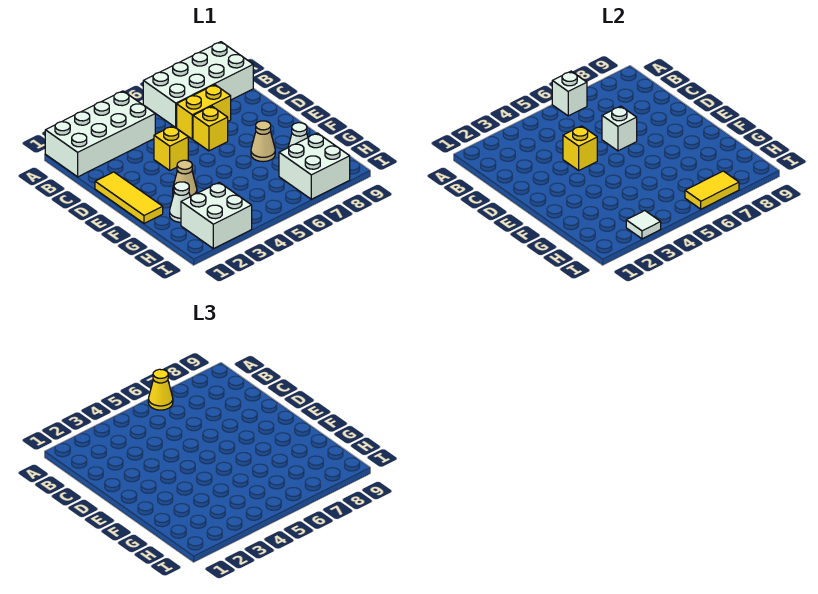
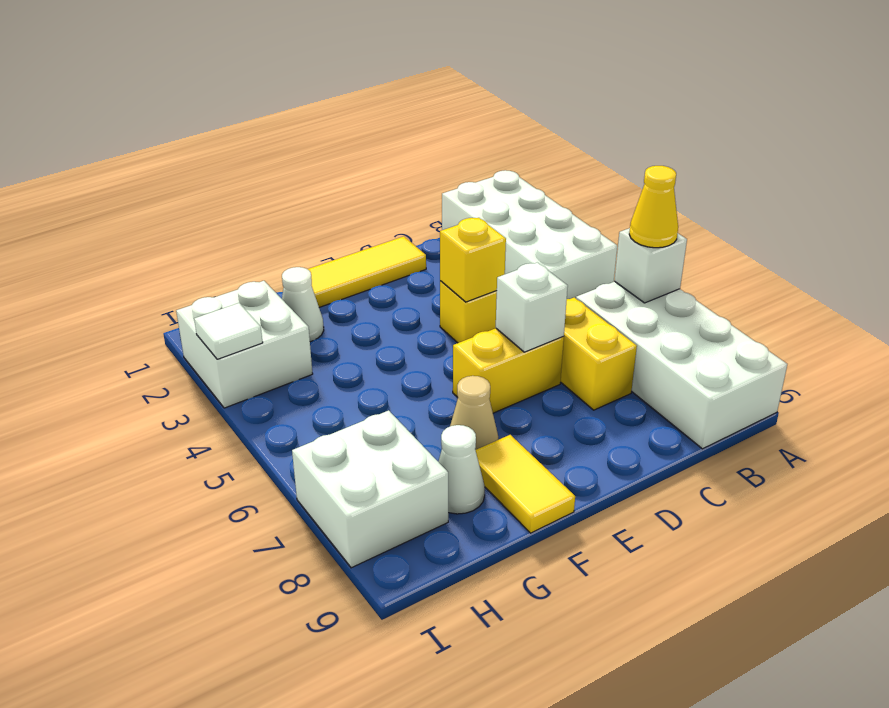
yellow brick D6 level 1 -> yellow brick D6:E6 level 1
tan cone F3 level 1 -> none
yellow tile I6:I7 level 2 -> yellow tile F8:F9 level 1

